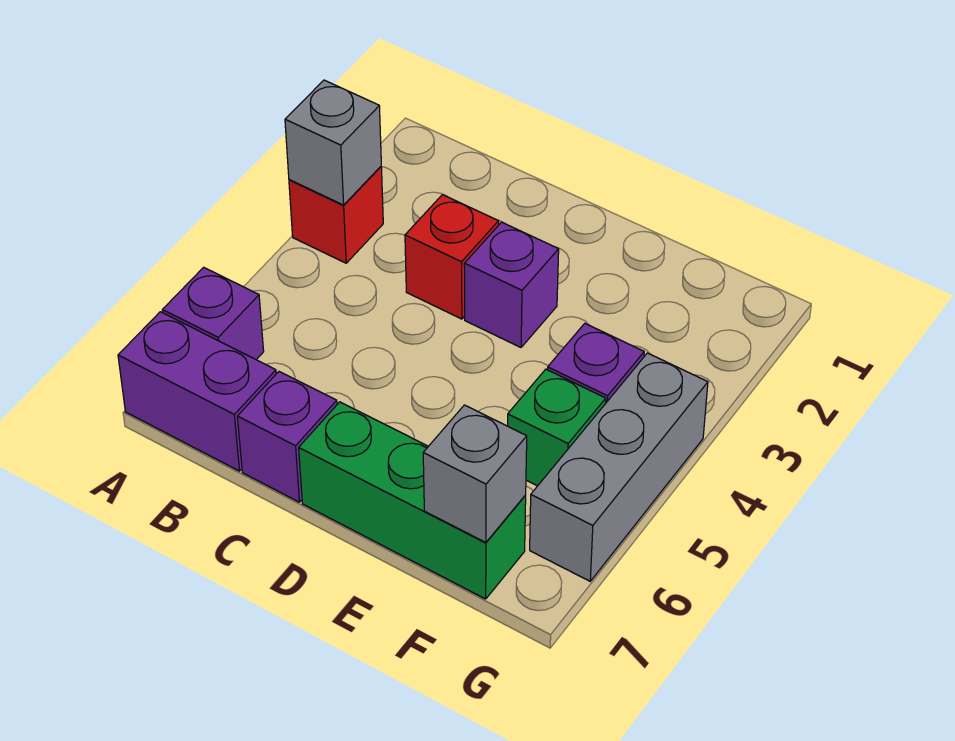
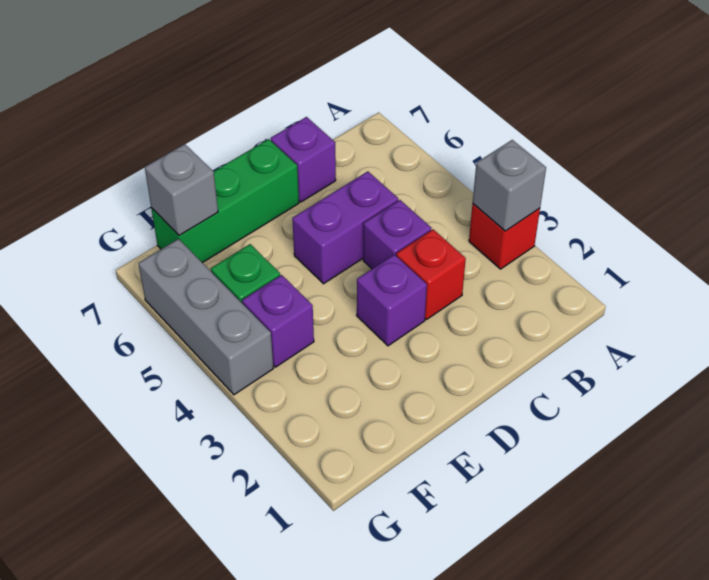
purple brick A6 level 1 -> purple brick C4 level 1
purple brick A7:B7 level 1 -> purple brick C5:D5 level 1

